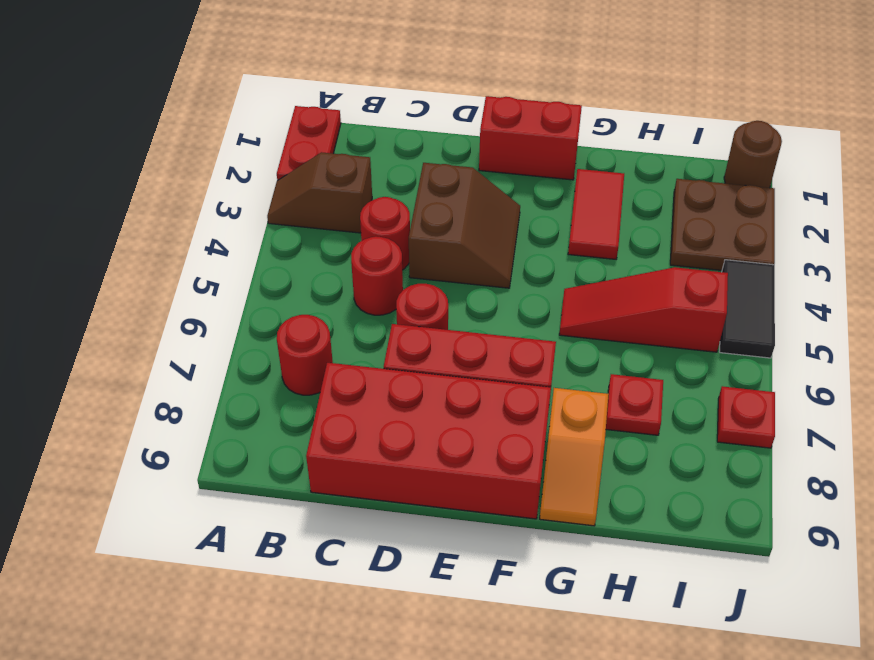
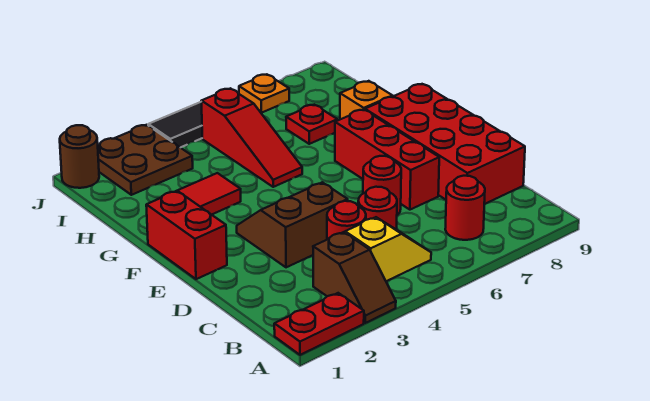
none -> yellow slope B4:B5 level 1 top 4
red plate J7 level 1 -> orange plate J7 level 1

